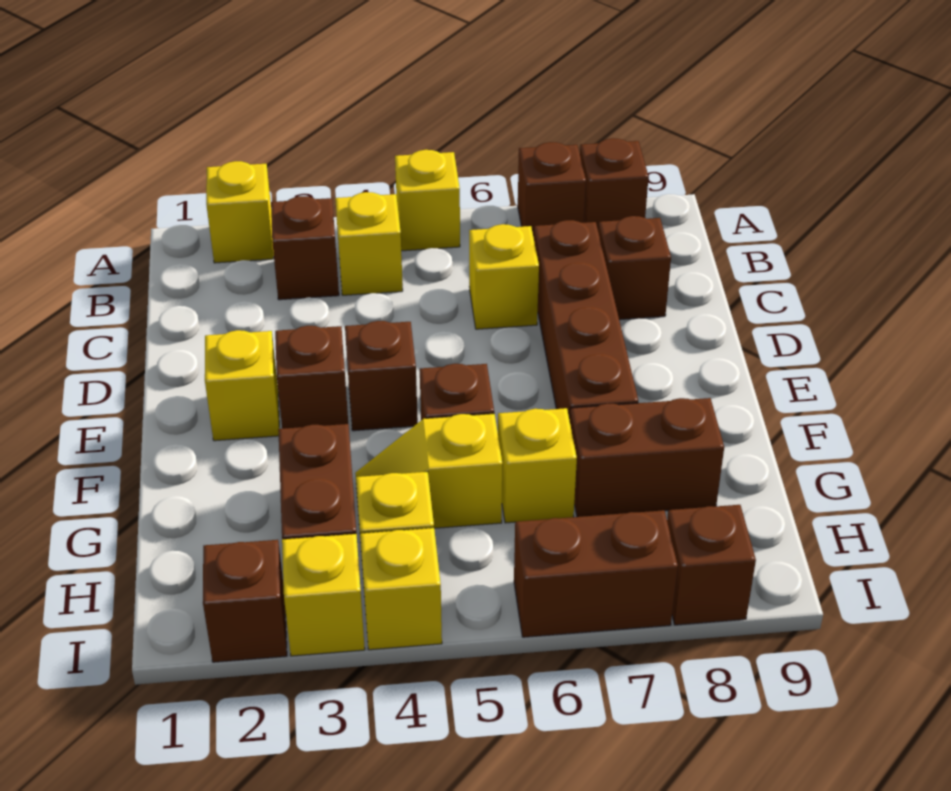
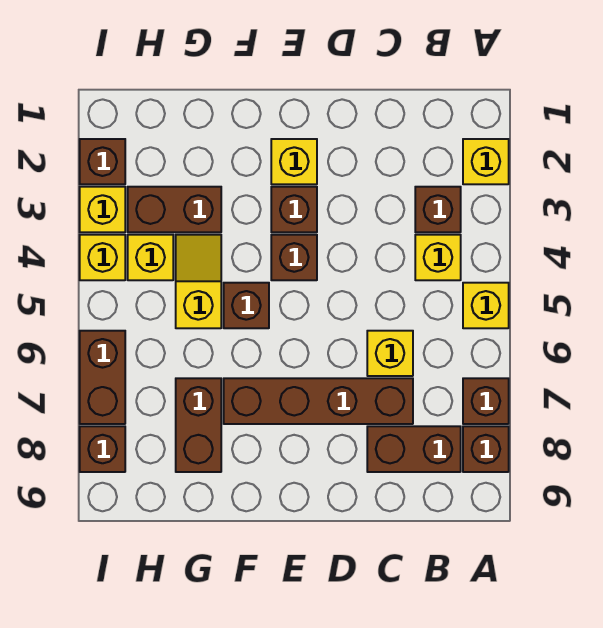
brown brick C8 level 1 -> brown brick B8:C8 level 1
yellow brick G6 level 1 -> none

